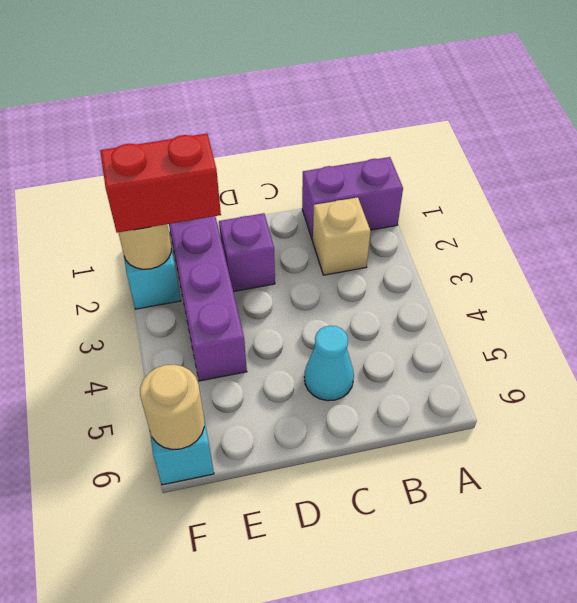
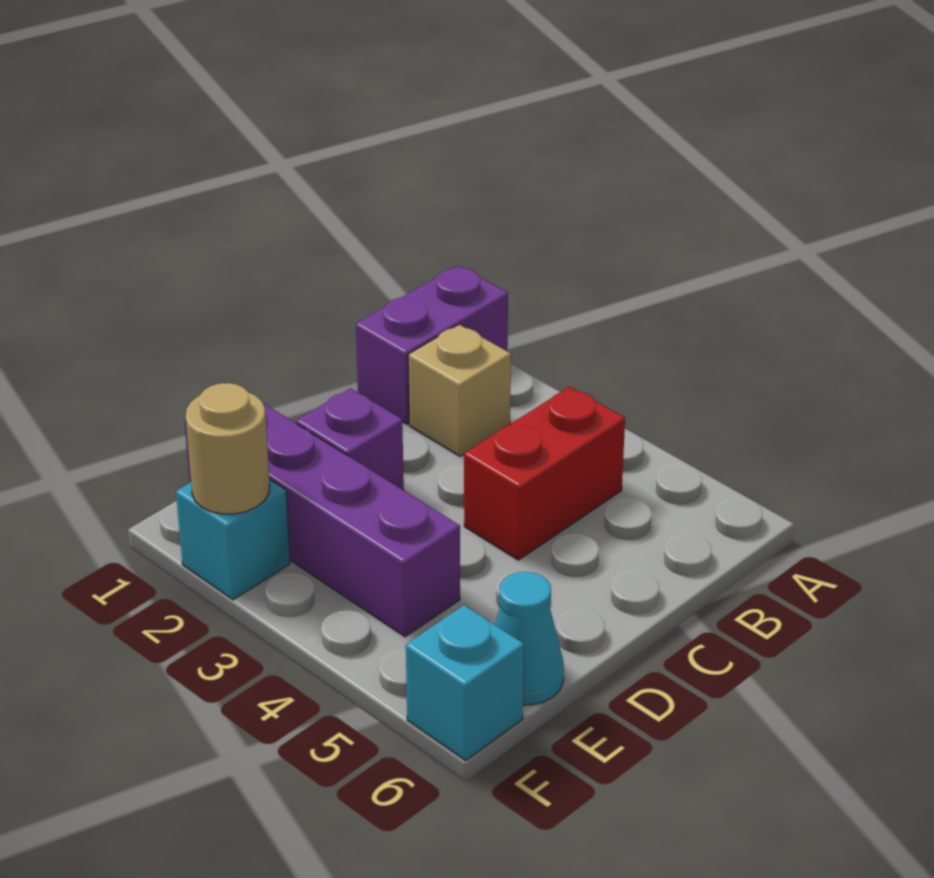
cyan cone C5 level 1 -> cyan cone E6 level 1
red brick E2:F2 level 3 -> red brick B4:C4 level 1
tan round brick F6 level 2 -> none

